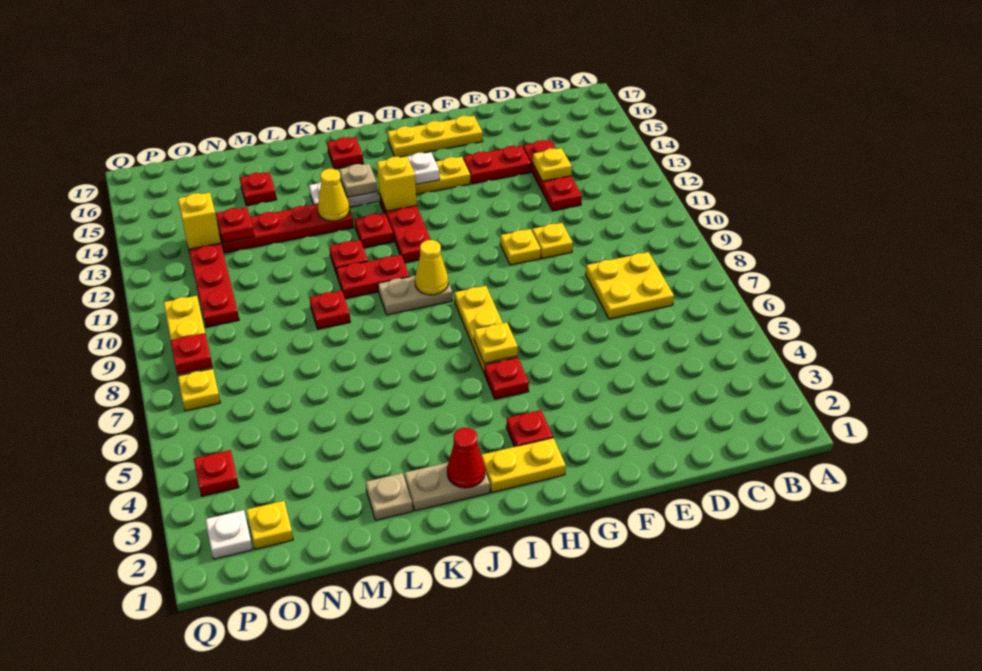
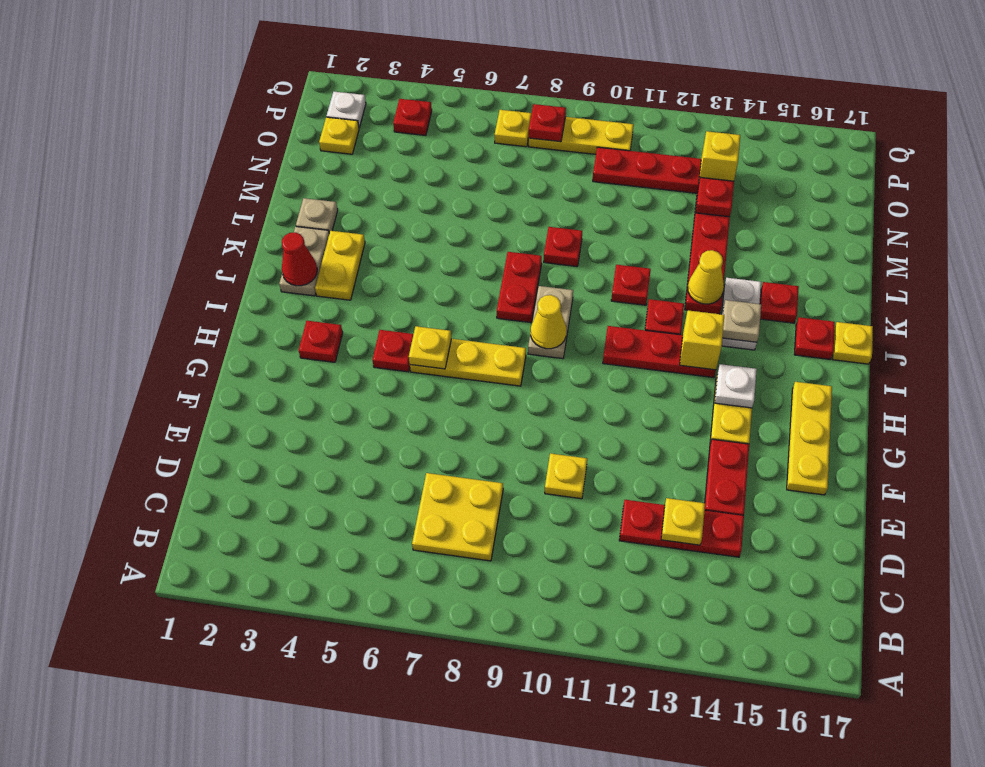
yellow plate F10 level 1 -> yellow plate J17 level 1
yellow plate H2:I2 level 1 -> yellow plate J3:K3 level 1
red plate J10:K10 level 1 -> red plate J8:K8 level 1
red plate M15 level 1 -> red plate K15 level 1

